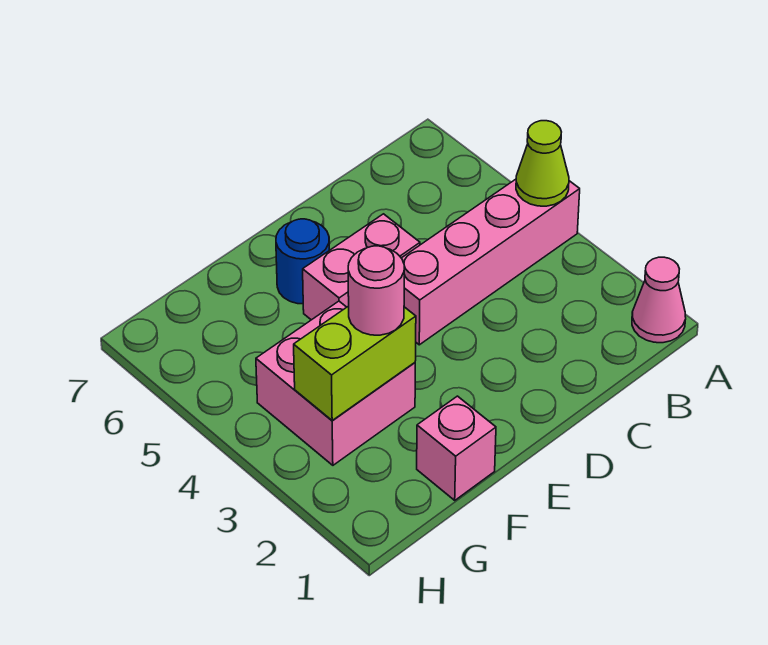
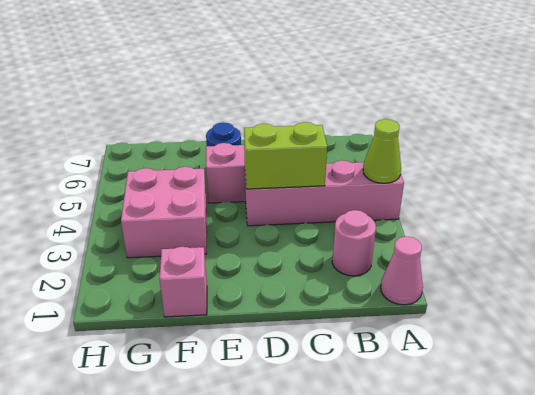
lime brick F3:G3 level 2 -> lime brick C4:D4 level 2
pink round brick F3 level 3 -> pink round brick B2 level 1

